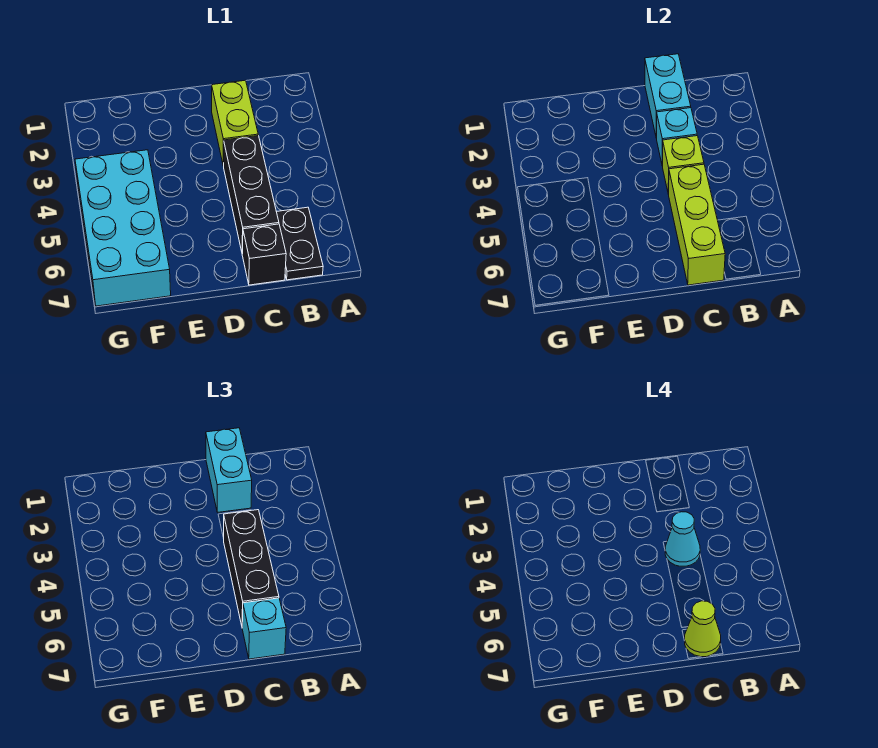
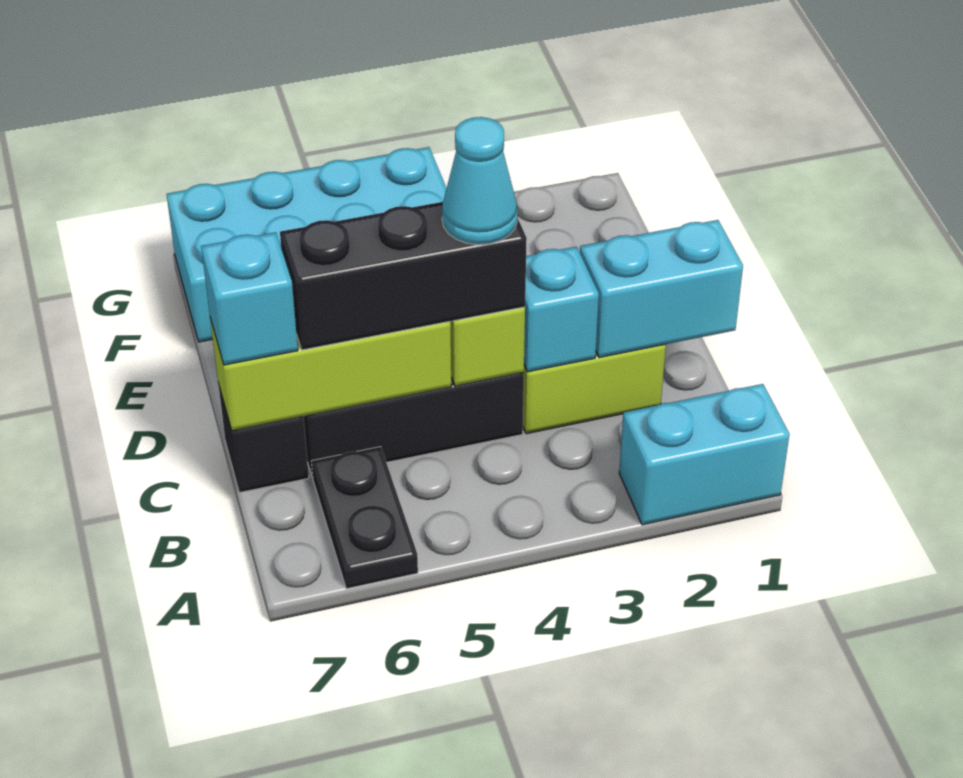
black plate B6:B7 level 1 -> black plate A6:B6 level 1
cyan brick C1:C2 level 3 -> cyan brick A1:A2 level 1
lime cone C7 level 4 -> none

